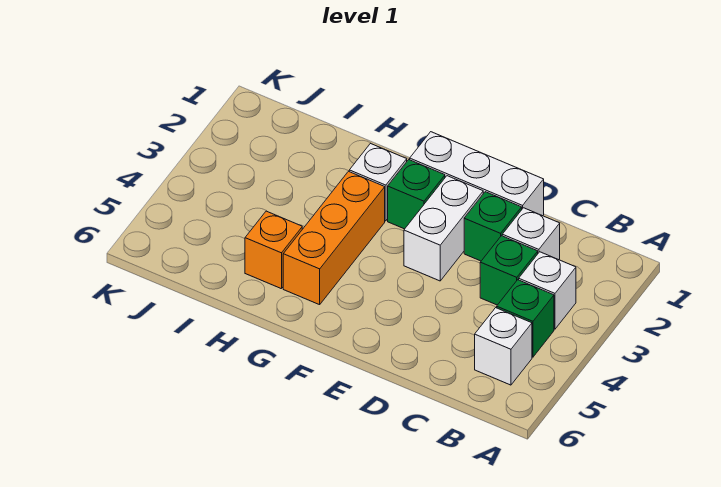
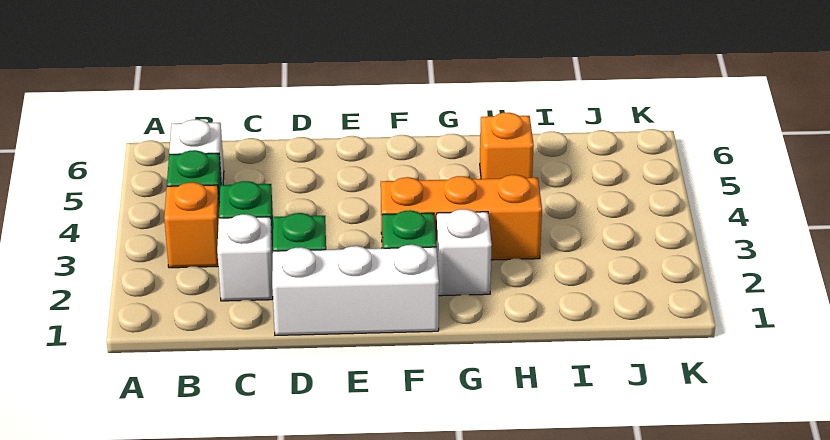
white brick B3 level 1 -> orange brick B3 level 1
white brick E2:E3 level 1 -> none
orange brick G3:G5 level 1 -> orange brick F3:H3 level 1

